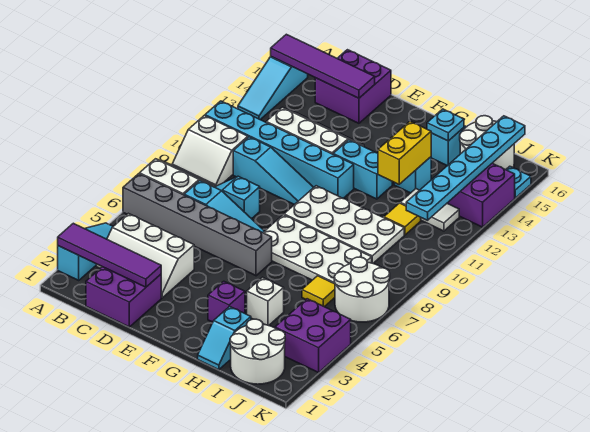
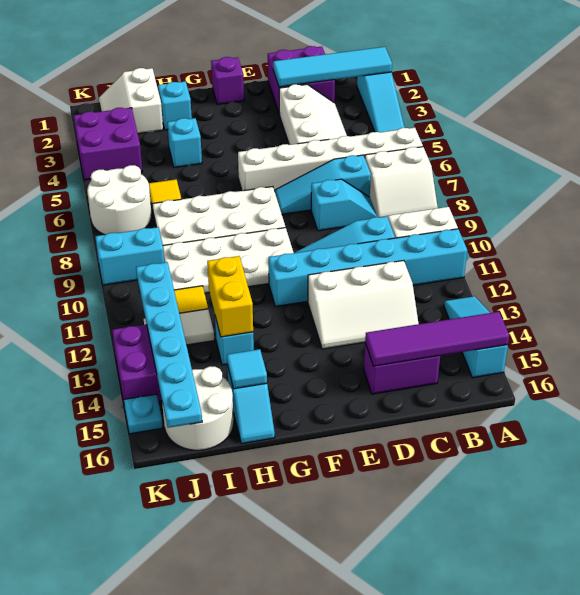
purple tile A2:D2 level 2 -> cyan tile A2:D2 level 2
grey brick A6:F6 level 1 -> white brick A6:F6 level 1
white slope B3:D4 level 1 top 4 -> white slope C3:D5 level 1 top D
purple brick C15:D16 level 1 -> purple brick C15:D15 level 1
cyan brick F12:G12 level 1 -> cyan brick J9:K9 level 1
purple brick G3 level 1 -> purple brick F1 level 1
white brick H4 level 1 -> cyan brick H4 level 1
cyan plate H15 level 2 -> cyan tile H15 level 2
white round brick I1:J2 level 1 -> white slope I1:J2 level 1 top I

